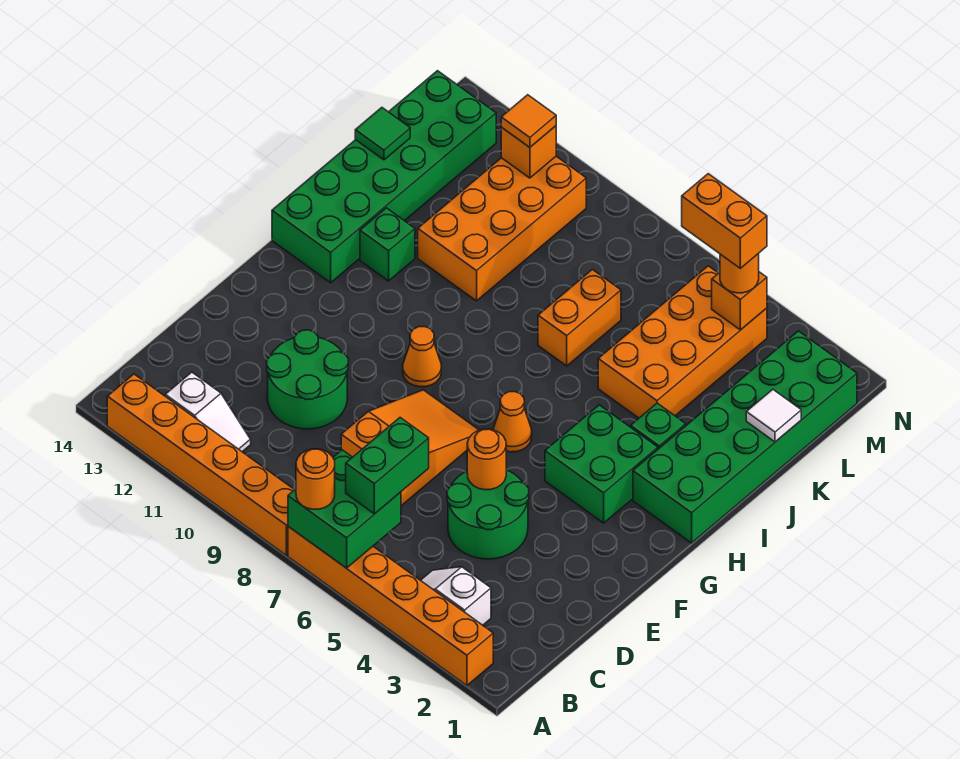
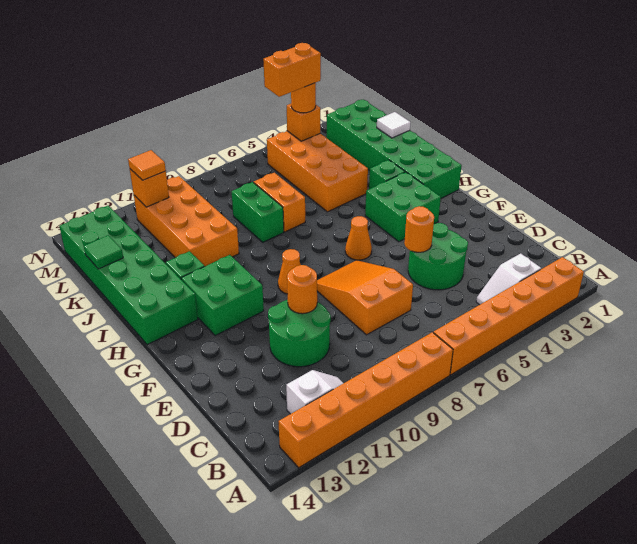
green brick A6:B7 level 2 -> green brick G11:H12 level 1
orange round brick A7 level 3 -> orange round brick E10 level 2
green brick B6:C6 level 3 -> green brick J8:K8 level 1

